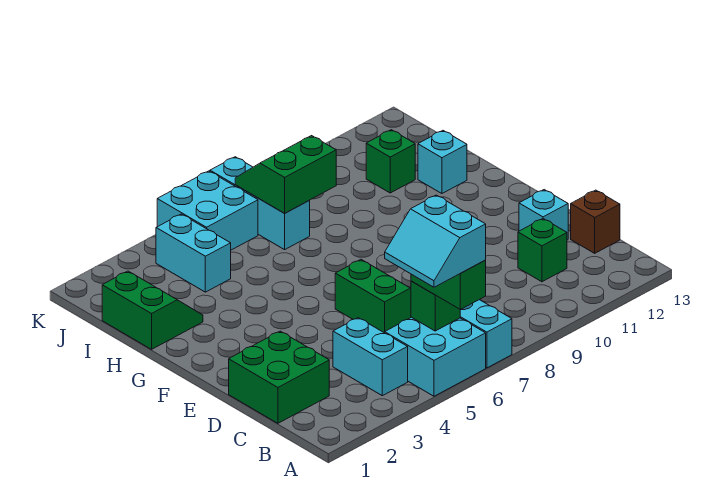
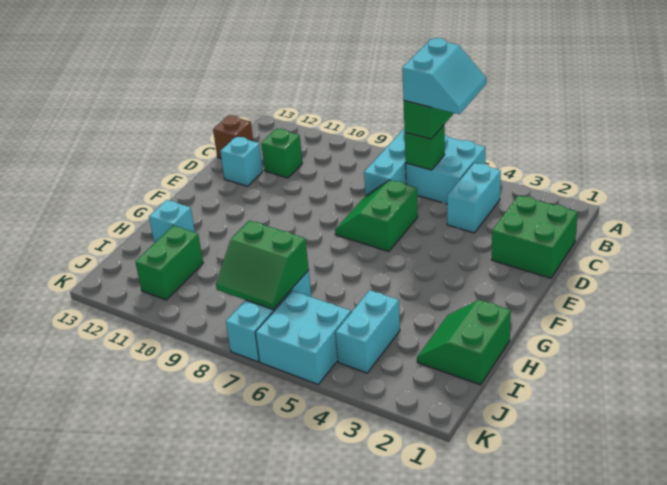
green brick I11 level 1 -> green brick I11:J11 level 1

